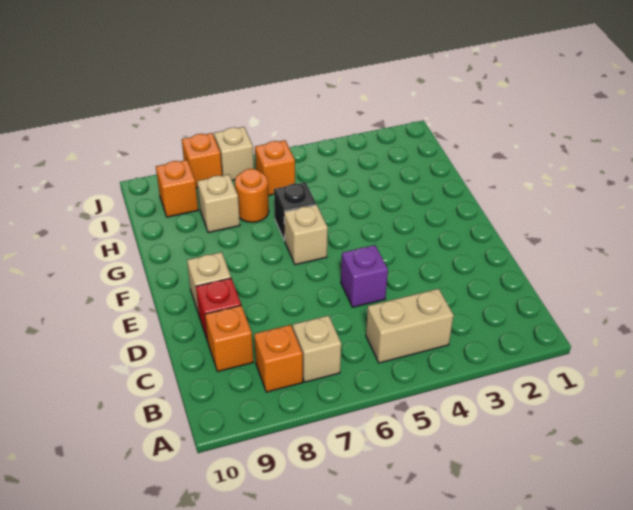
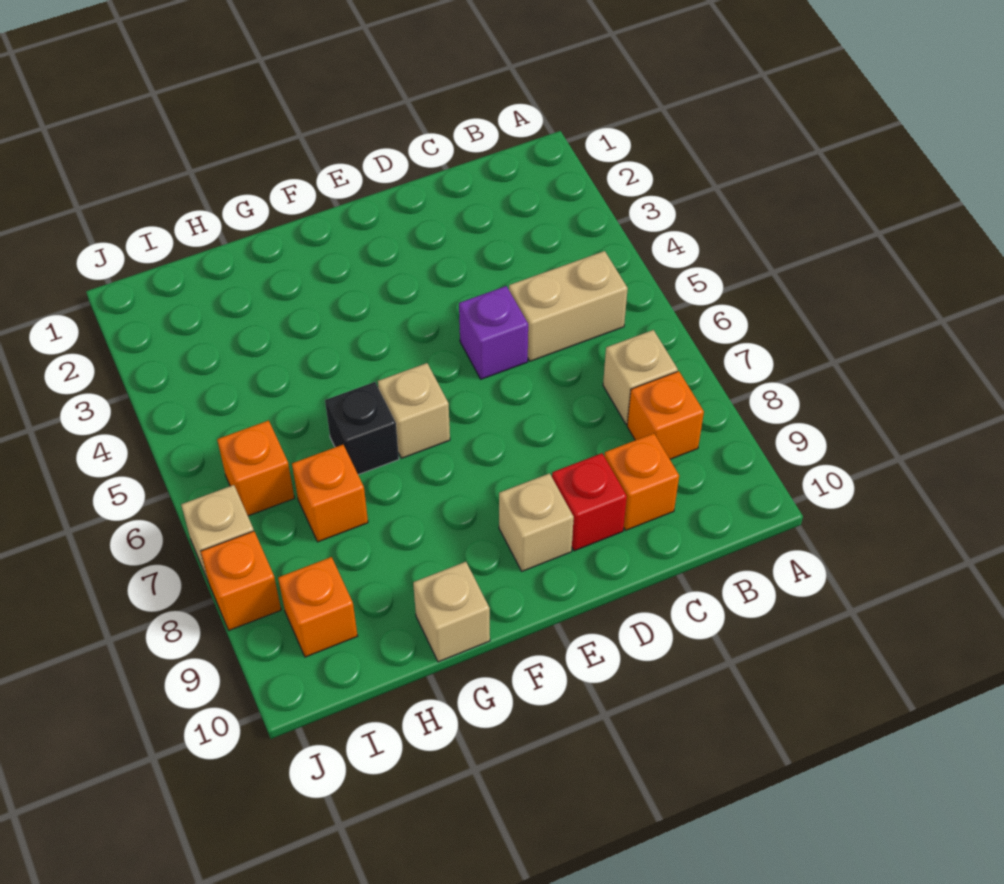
tan brick B4:B5 level 1 -> tan brick B5:C5 level 1
orange round brick H7 level 1 -> orange brick H7 level 1
tan brick H8 level 1 -> tan brick G10 level 1

